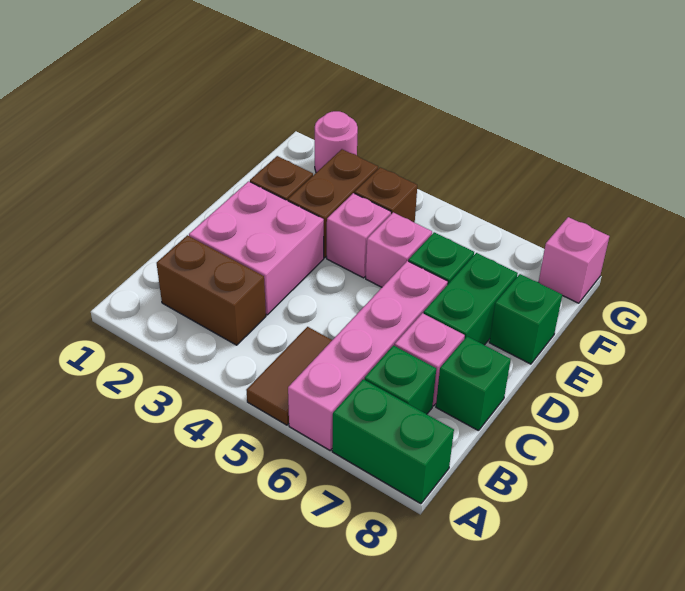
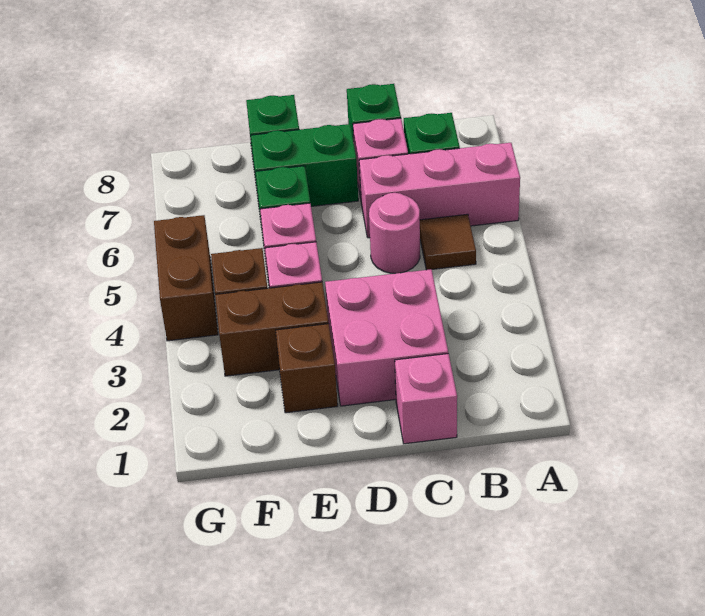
brown tile A5:B5 level 1 -> brown tile B5 level 1
pink brick A6:D6 level 1 -> pink brick A6:C6 level 1
green brick A7:A8 level 1 -> none
brown brick B2:B3 level 1 -> brown brick G4:G5 level 1
pink round brick G2 level 1 -> pink round brick C5 level 1
pink brick G8 level 1 -> pink brick C1 level 1

